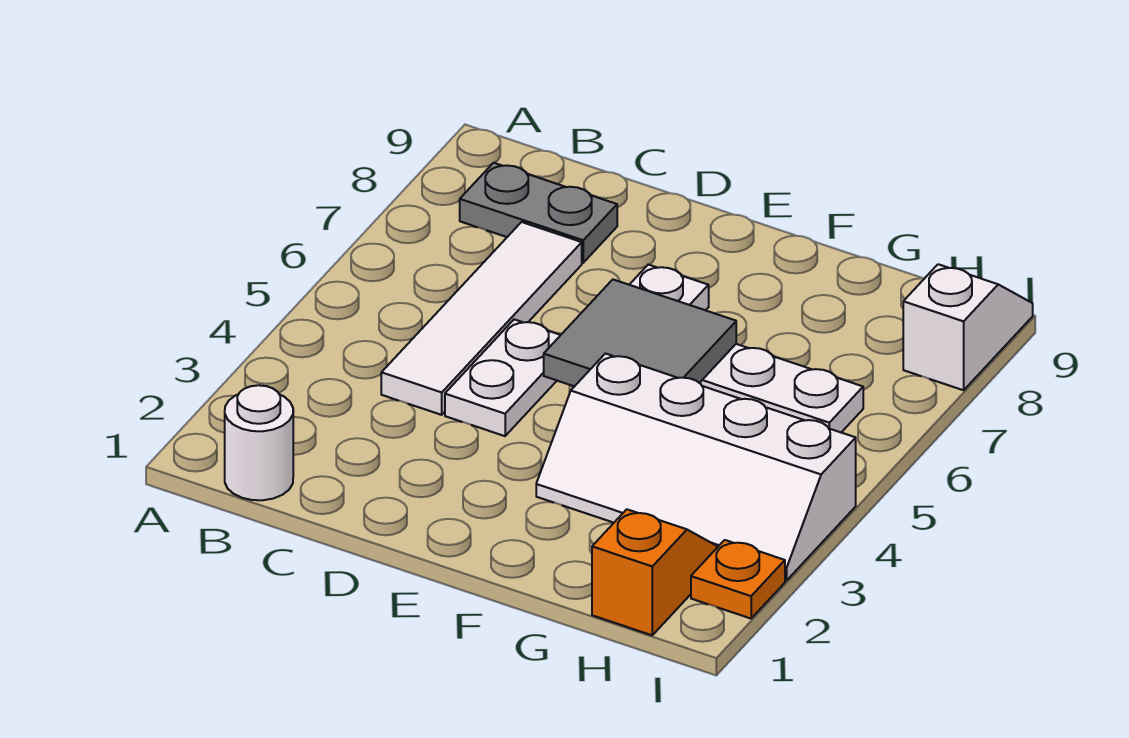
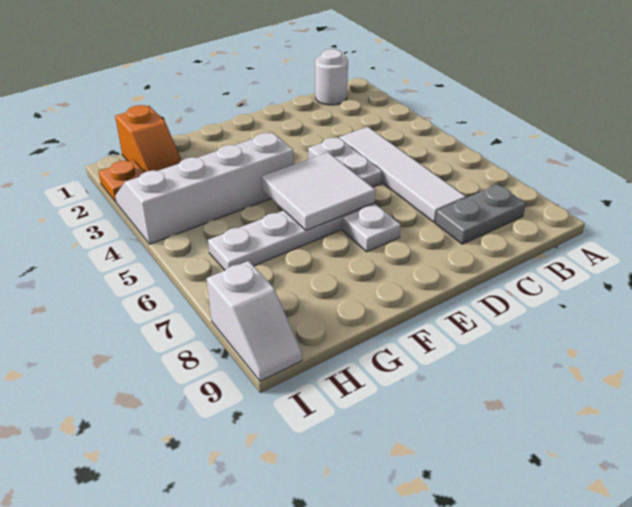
grey tile E5:F6 level 2 -> white tile E5:F6 level 2

